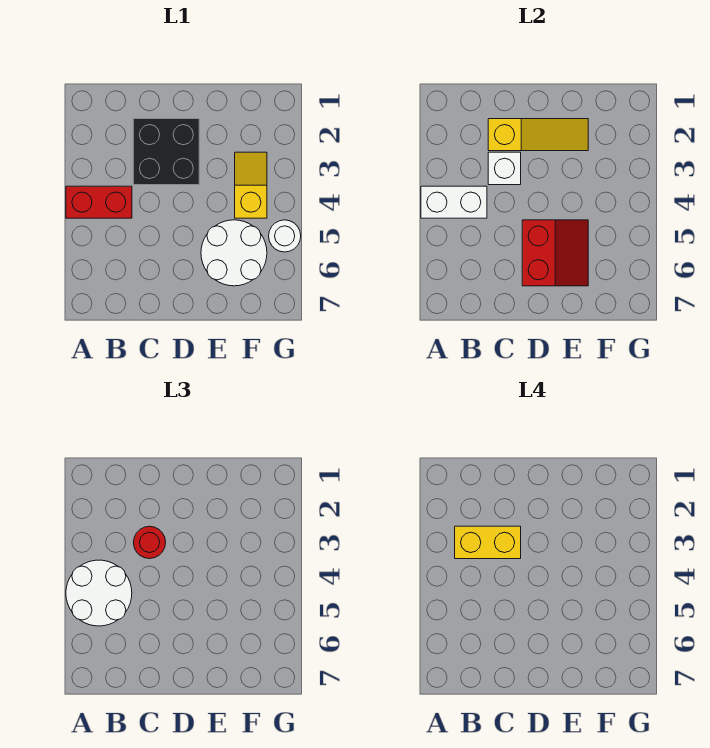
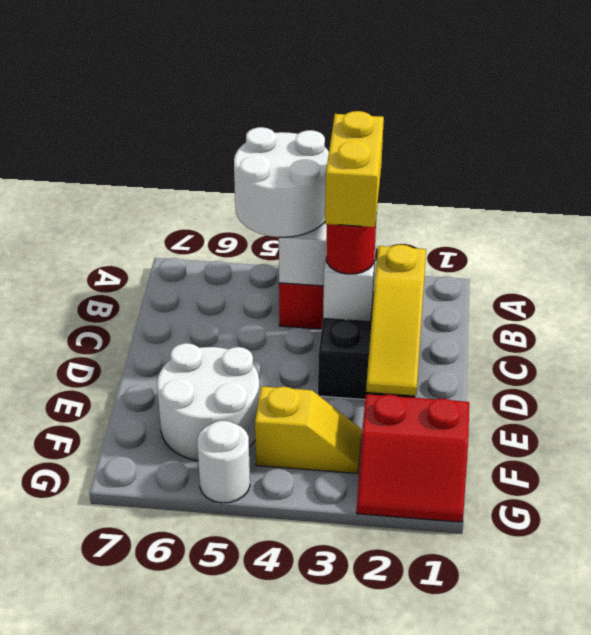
red slope D5:E6 level 2 top D -> red slope F1:G2 level 1 top F

